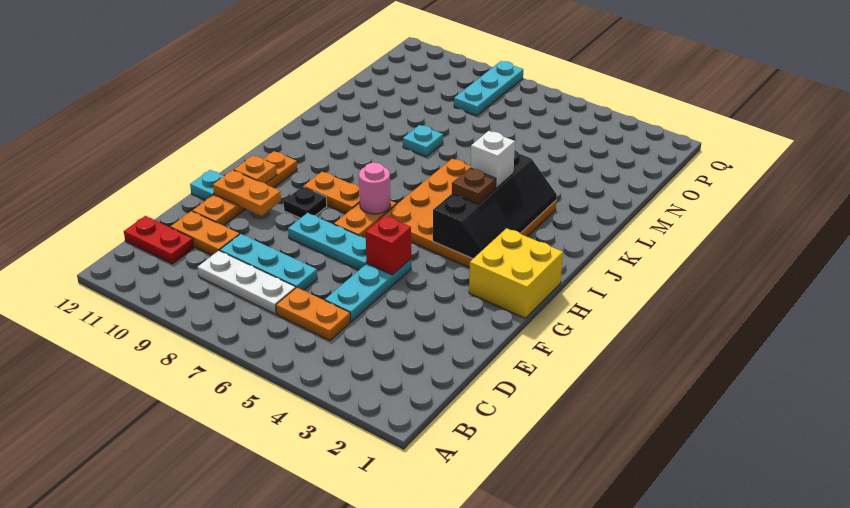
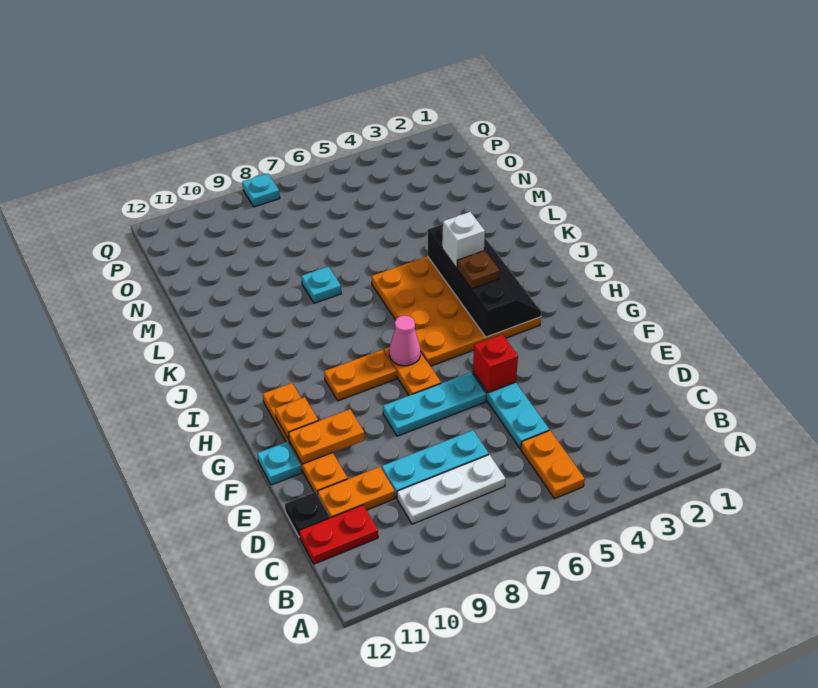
orange plate C5:C6 level 1 -> orange plate B5:C5 level 1
yellow brick G1:H2 level 1 -> none
black plate G9 level 1 -> black plate D12 level 1
pink round brick H7 level 2 -> pink cone H7 level 2
cyan plate O8:Q8 level 1 -> cyan plate Q8 level 1

